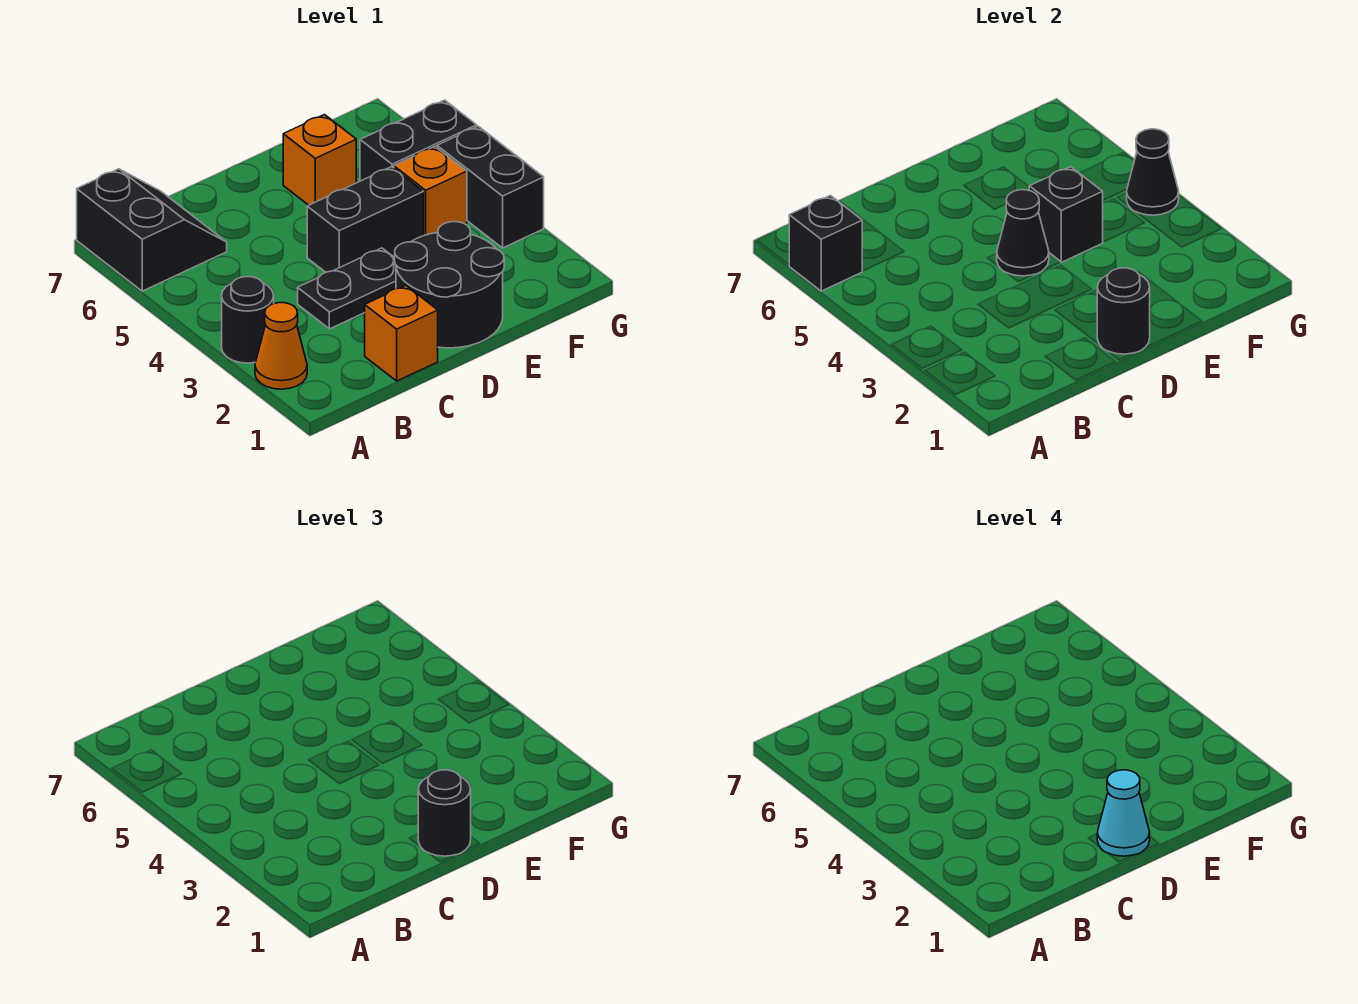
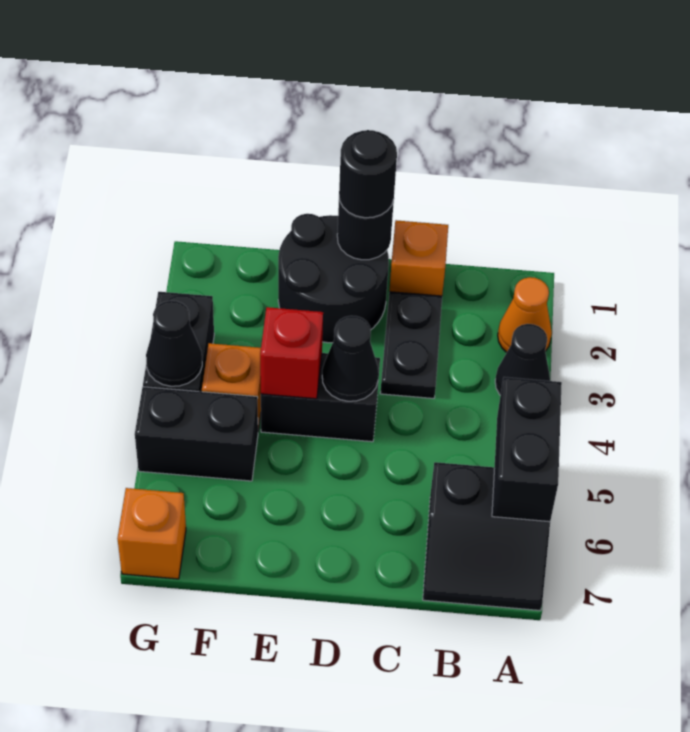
black round brick A3 level 1 -> black cone A3 level 1
black slope A6:B7 level 1 top A -> black slope A6:B7 level 1 top 6
black brick A6 level 2 -> black brick A5:A6 level 2
black plate C3:D3 level 1 -> black plate C2:C3 level 1
cyan cone D1 level 4 -> none
black brick E4 level 2 -> red brick E4 level 2
orange brick E6 level 1 -> orange brick G7 level 1

